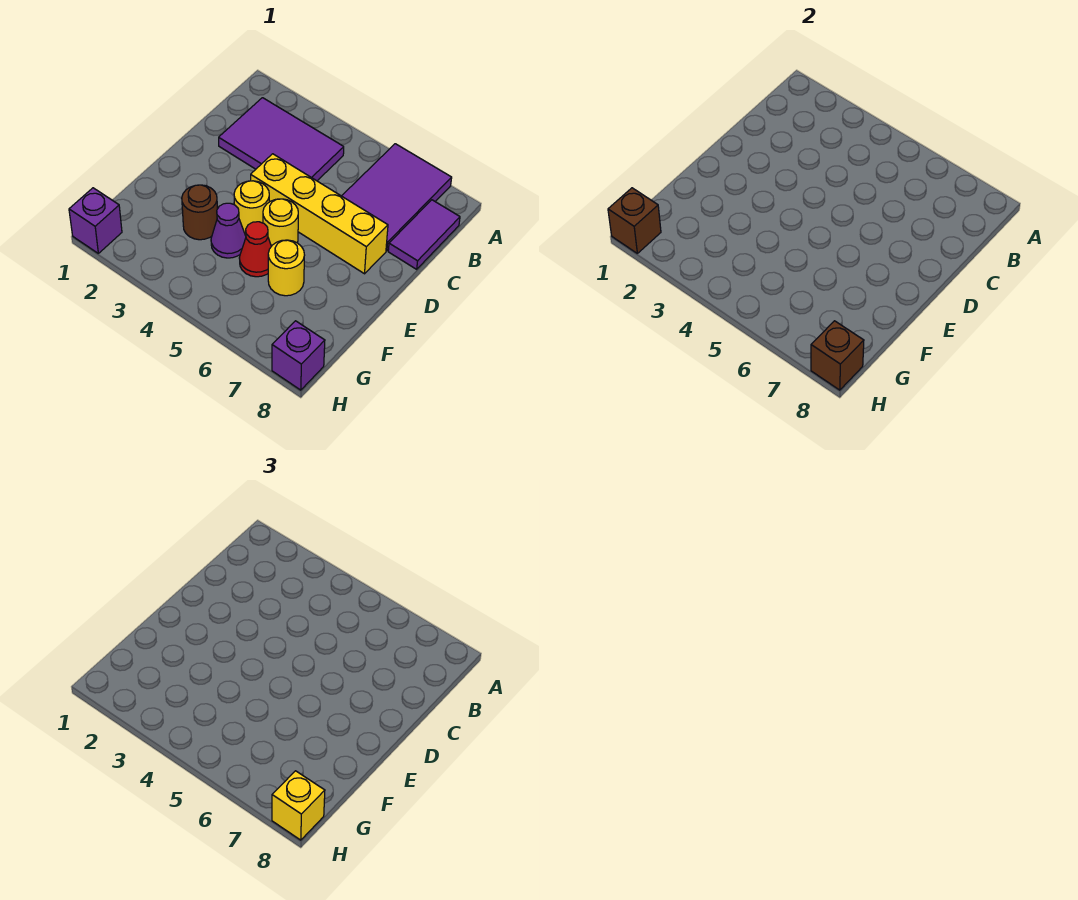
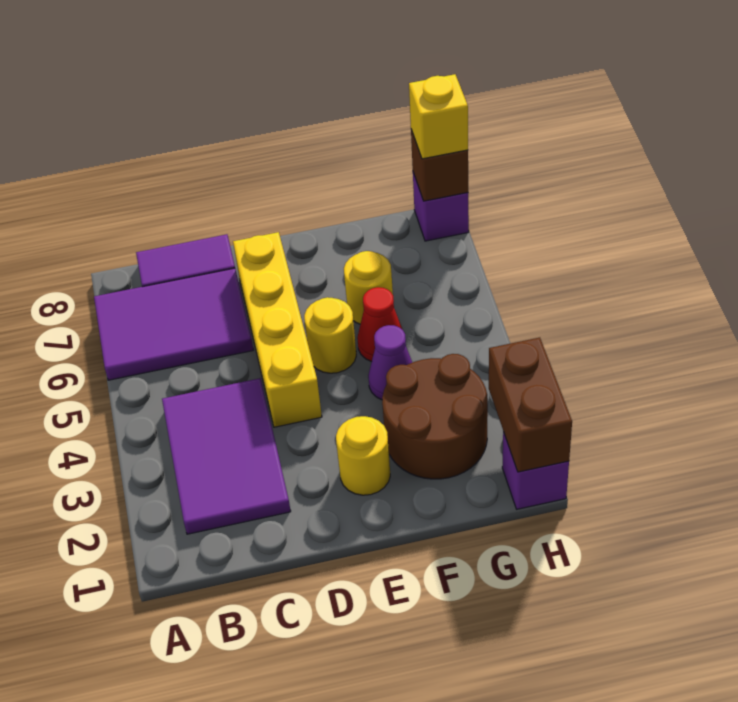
yellow round brick E4 level 1 -> yellow round brick E2 level 1
brown round brick F3 level 1 -> brown round brick F2:G3 level 1
brown brick H1 level 2 -> brown brick H1:H2 level 2

